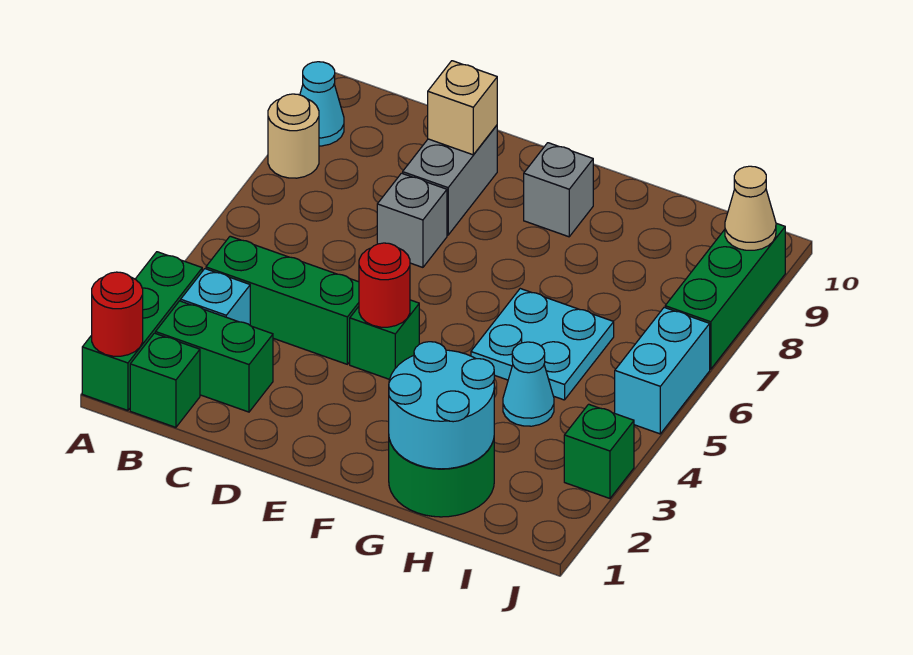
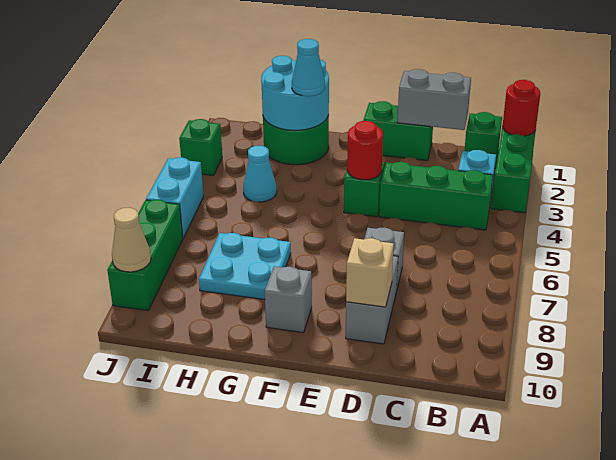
tan round brick A8 level 1 -> none
cyan cone A9 level 1 -> cyan cone G2 level 3
green brick B2:C2 level 1 -> green brick D1:E1 level 1
none -> grey brick C1:D1 level 2
cyan plate G5:H6 level 1 -> cyan plate G7:H8 level 1

